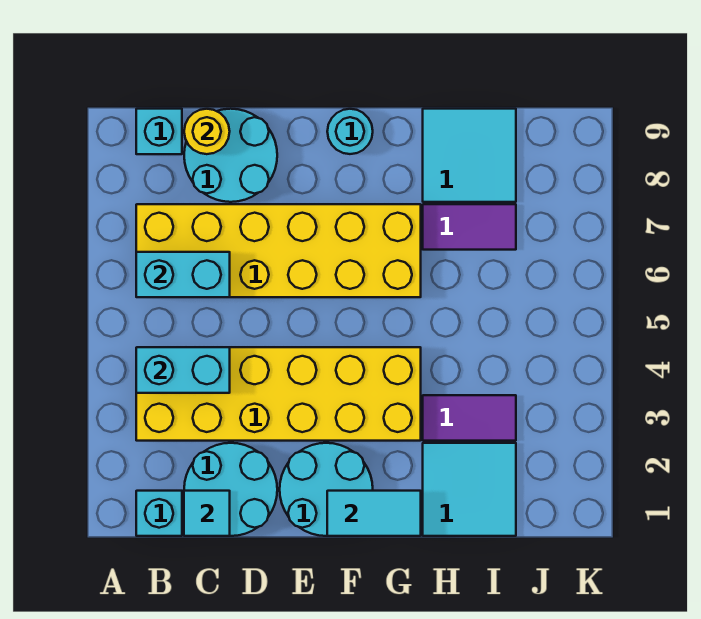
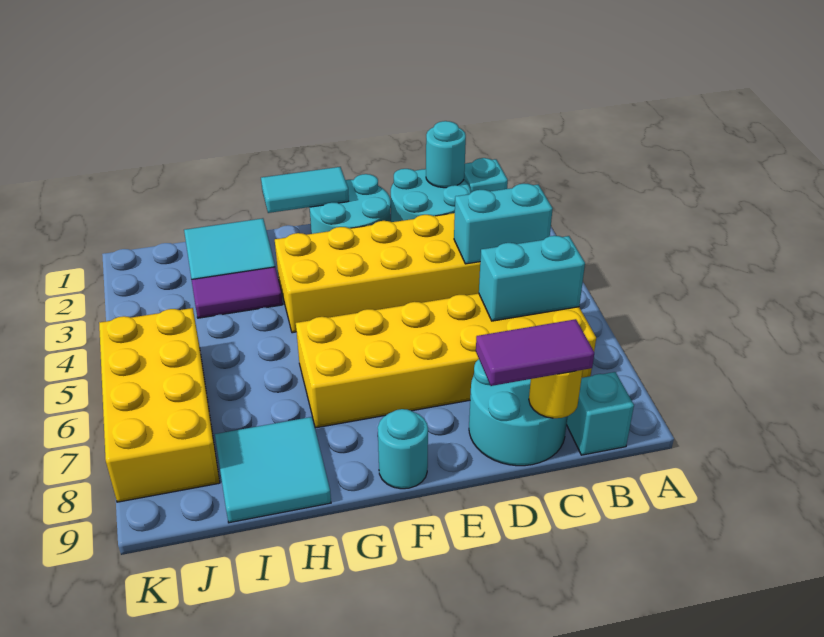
cyan tile C1 level 2 -> cyan round brick C1 level 2
purple tile H7:I7 level 1 -> purple tile C9:D9 level 3
none -> yellow brick J5:K8 level 1

